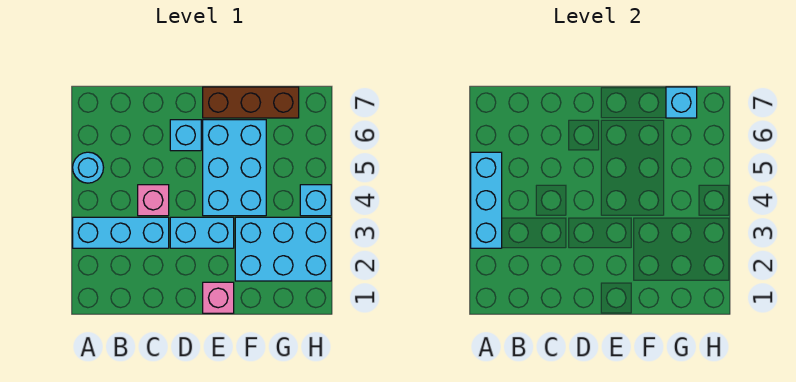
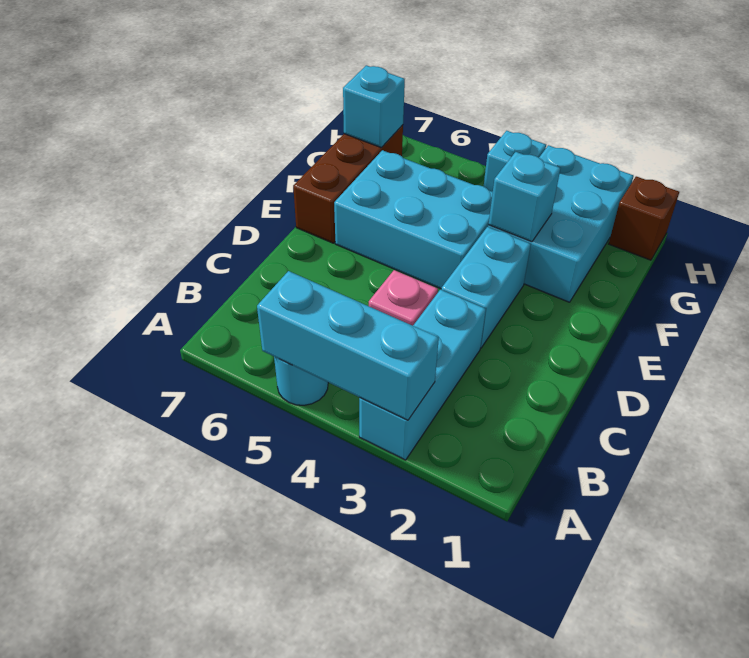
cyan brick D6 level 1 -> cyan brick F3 level 2
pink brick E1 level 1 -> none
none -> brown brick H1 level 1

